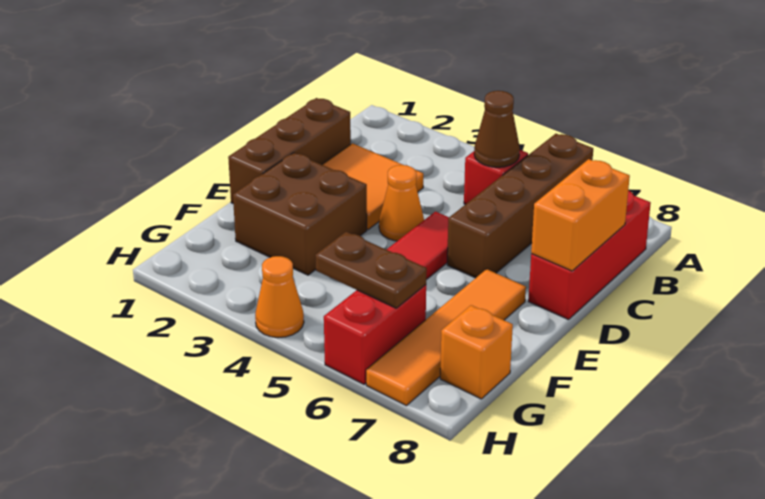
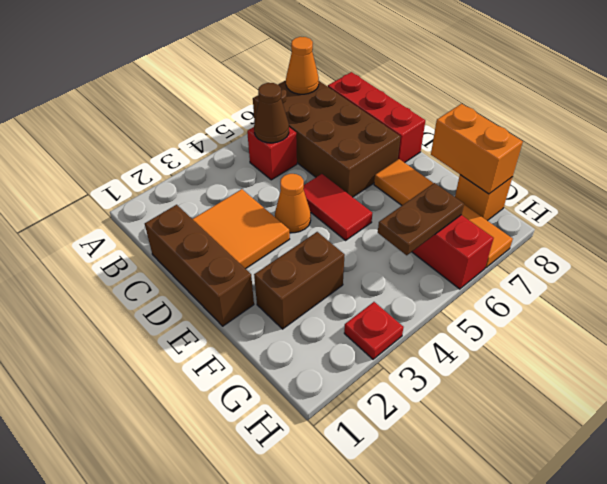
brown brick A6:D6 level 1 -> brown brick A6:D7 level 1
orange brick C8:D8 level 2 -> orange brick F8:G8 level 2
brown brick E2:F3 level 1 -> brown brick F2:F3 level 1
none -> red plate H3 level 1
orange cone H4 level 1 -> orange cone A7 level 2

